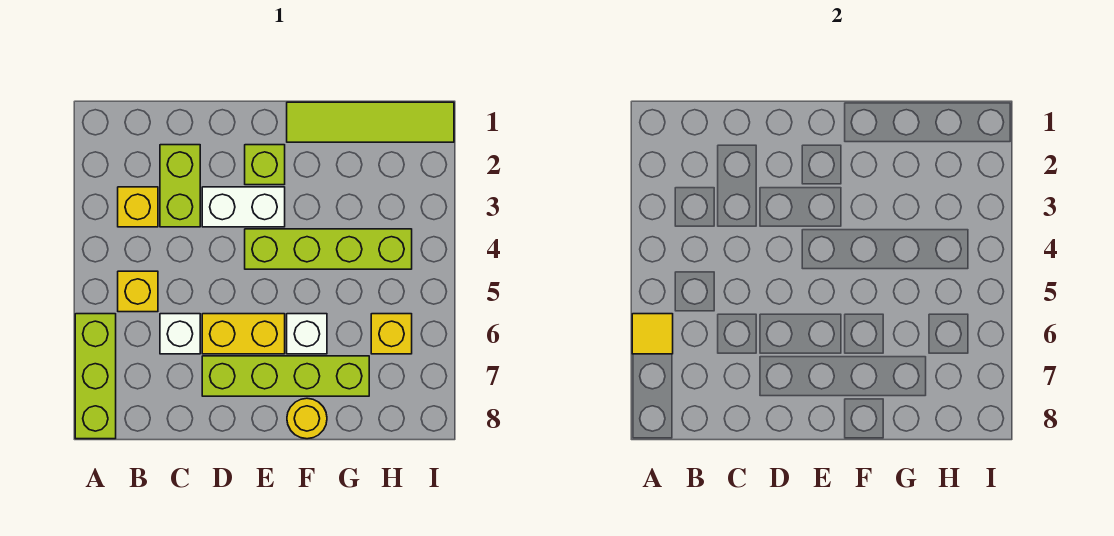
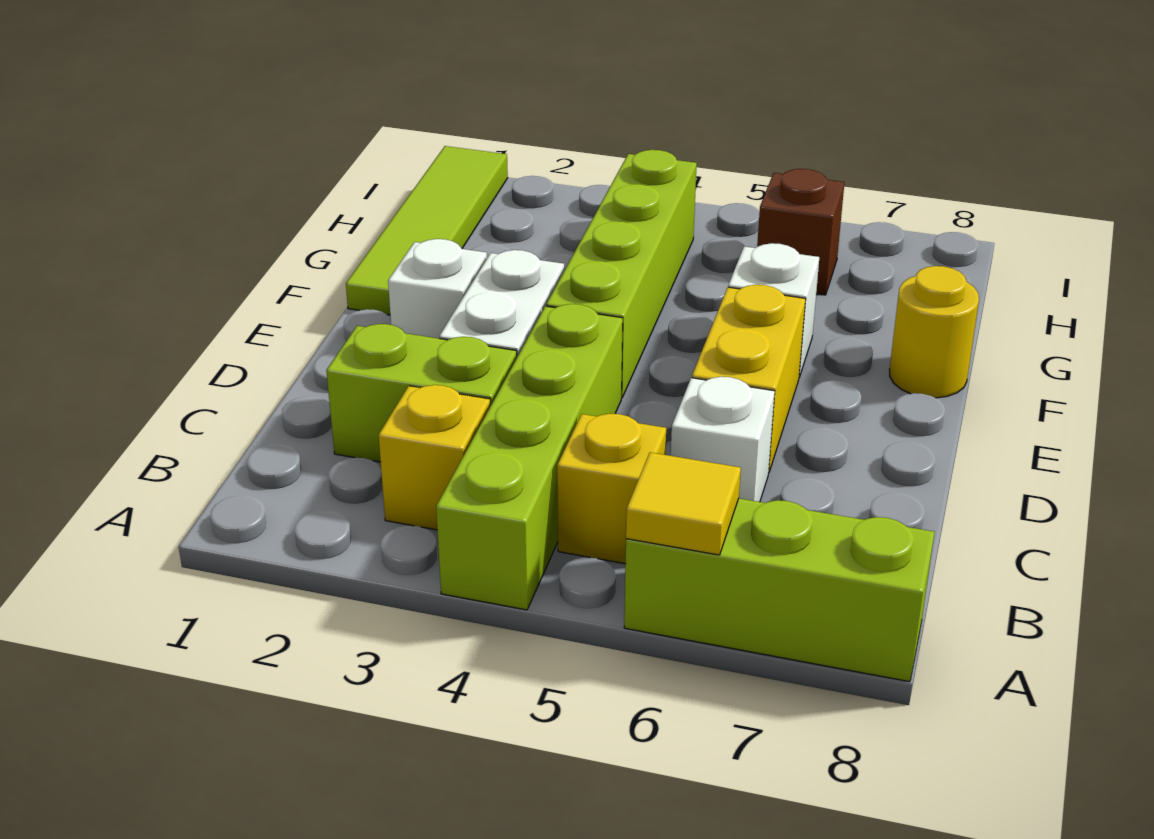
lime brick D7:G7 level 1 -> lime brick A4:D4 level 1
lime brick E2 level 1 -> white brick E2 level 1
yellow brick H6 level 1 -> brown brick H6 level 1

